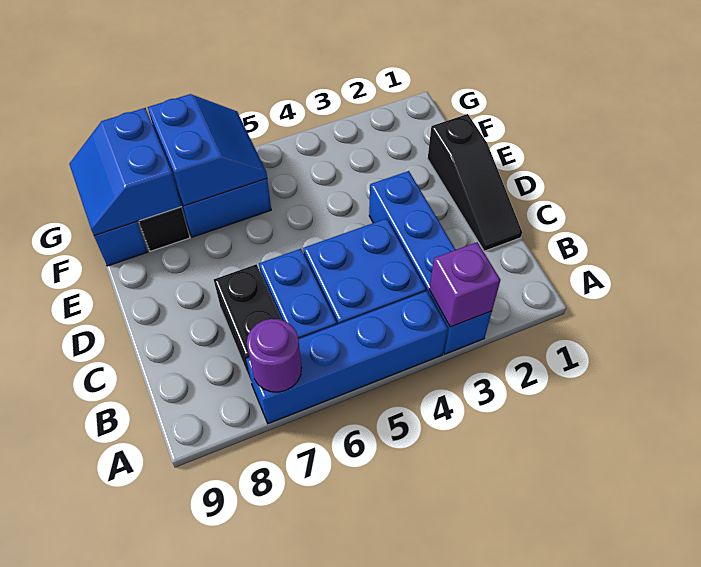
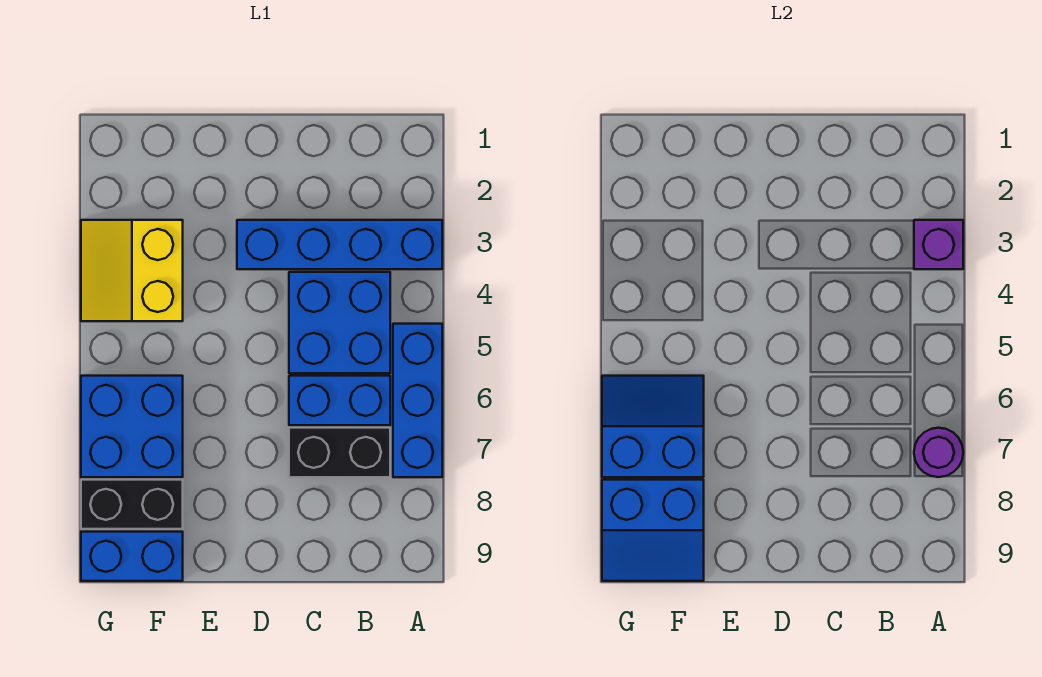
blue brick A4:A7 level 1 -> blue brick A5:A7 level 1
black slope C1:E1 level 1 top E -> none
none -> yellow slope F3:G4 level 1 top F

